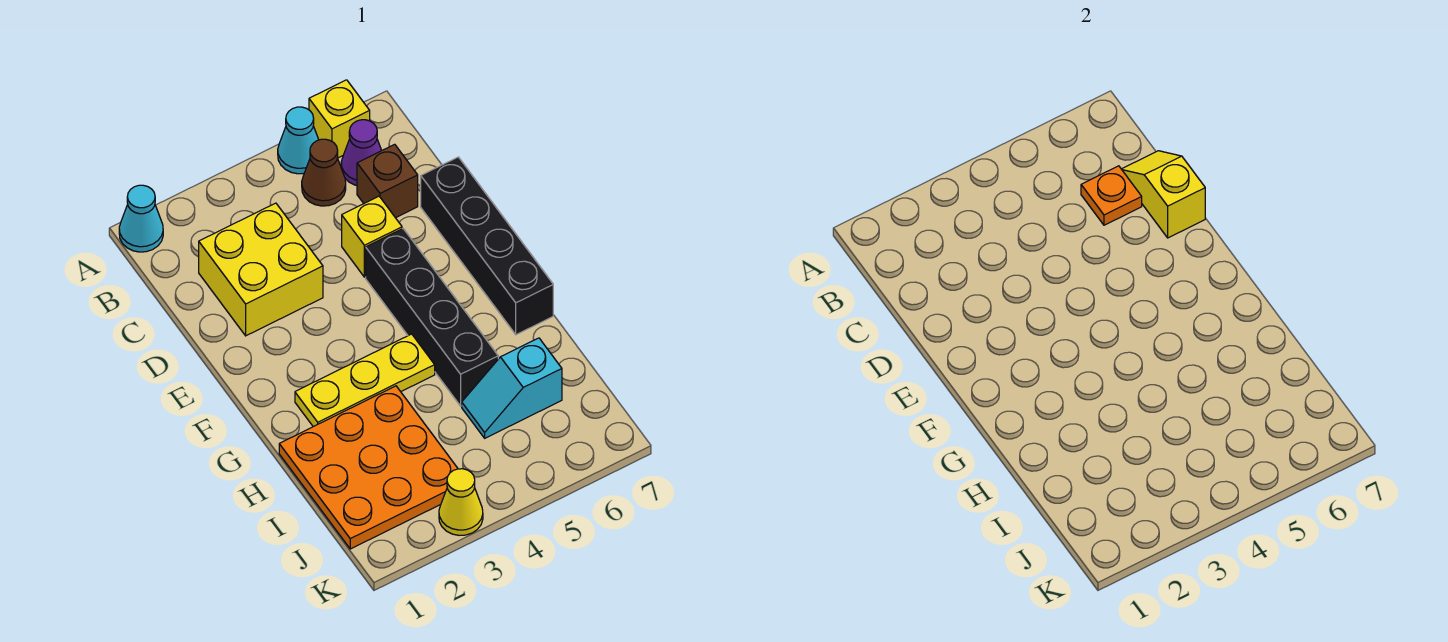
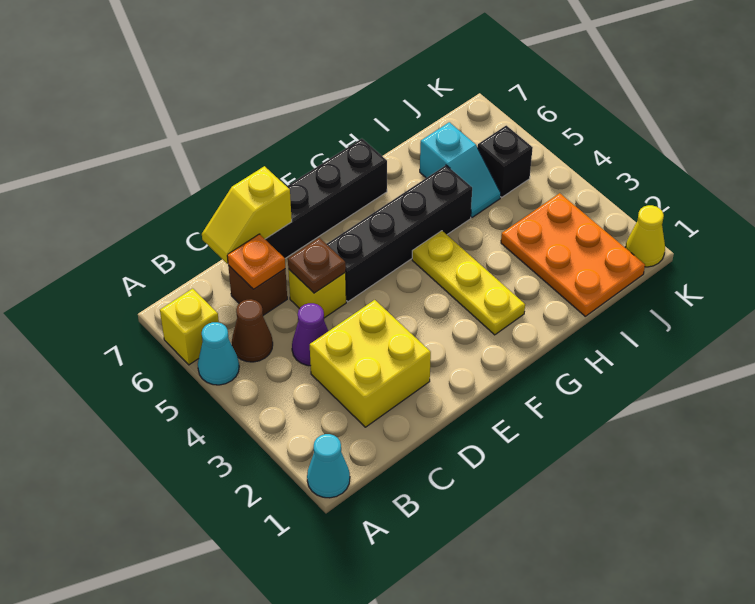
purple cone B6 level 1 -> purple cone C4 level 1
none -> brown plate D5 level 2
orange plate H1:J3 level 1 -> orange plate I1:J3 level 1
none -> black brick J5 level 1
yellow cone K3 level 1 -> yellow cone K1 level 1

